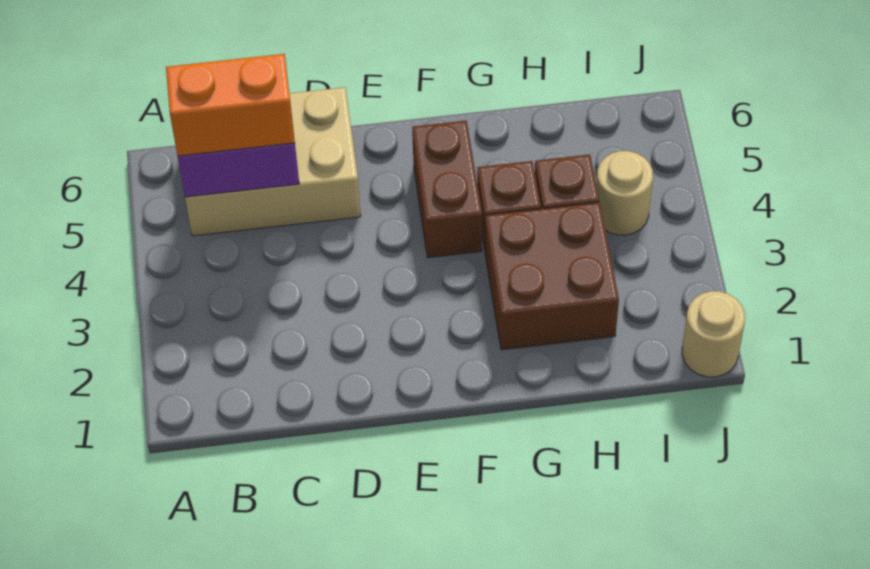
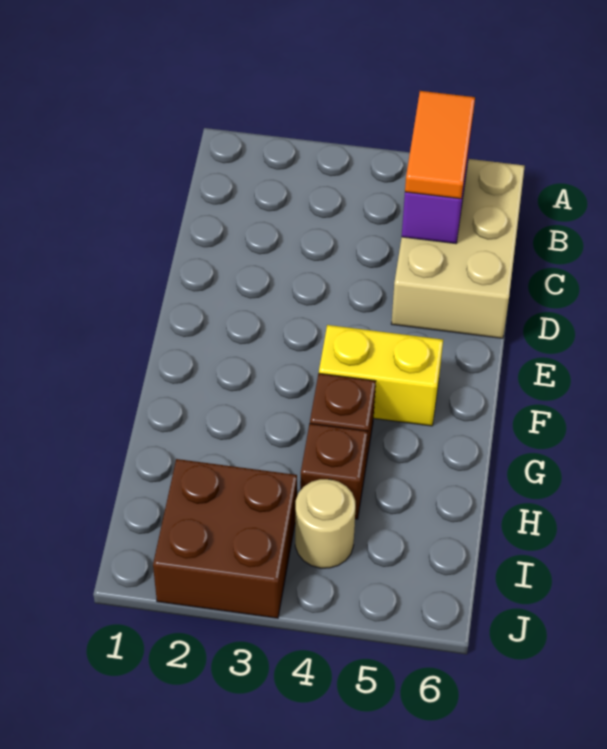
orange brick B5:C5 level 3 -> orange tile B5:C5 level 3
brown brick F4:F5 level 1 -> yellow brick F4:F5 level 1
brown brick G2:H3 level 1 -> brown brick I2:J3 level 1
tan round brick J1 level 1 -> none

